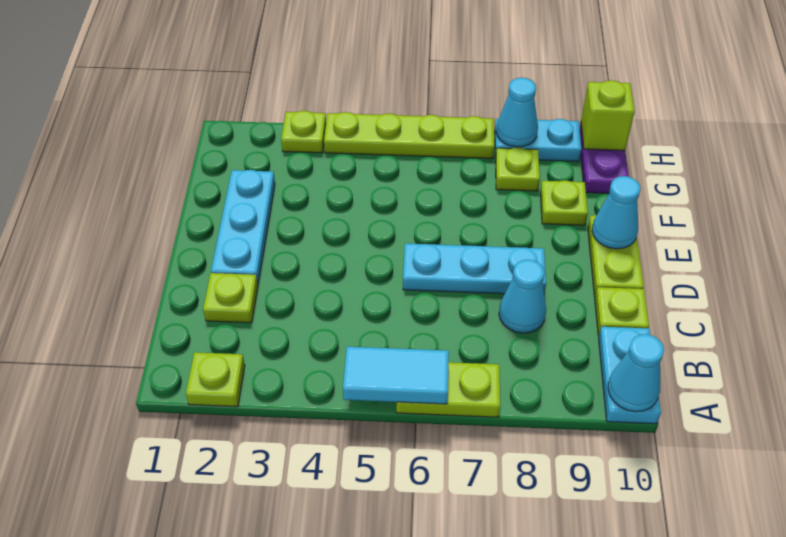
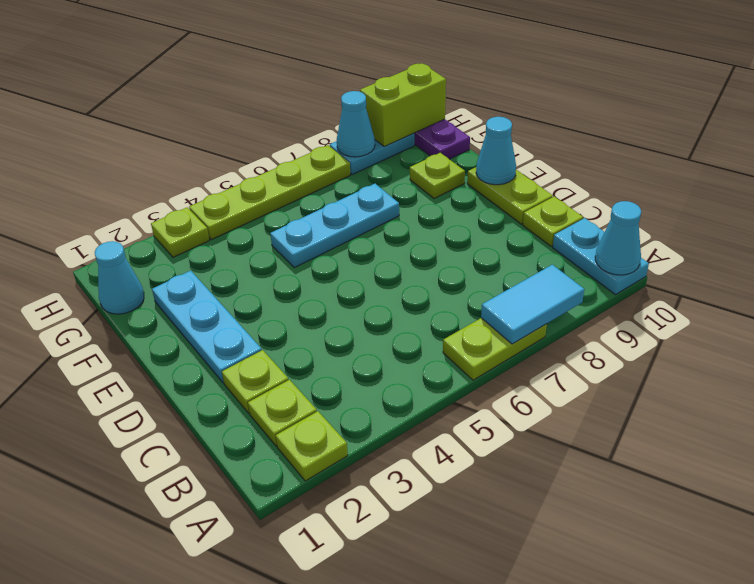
cyan tile A5:A6 level 2 -> cyan tile A7:A8 level 2
cyan cone C8 level 1 -> cyan cone G1 level 1
cyan plate D6:D8 level 1 -> cyan plate F5:F7 level 1
lime plate G8 level 1 -> lime plate B2 level 1
lime brick H10 level 2 -> lime brick H9:H10 level 2

